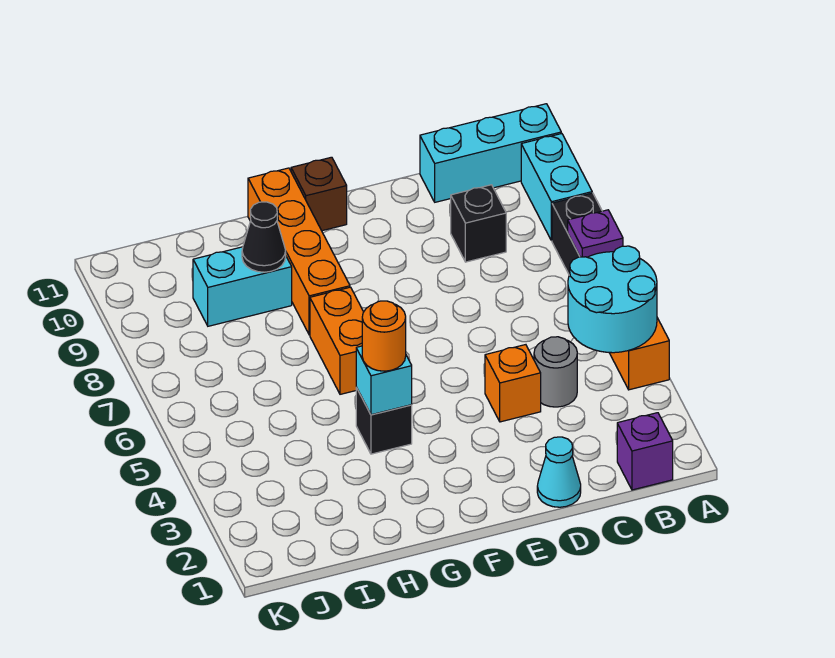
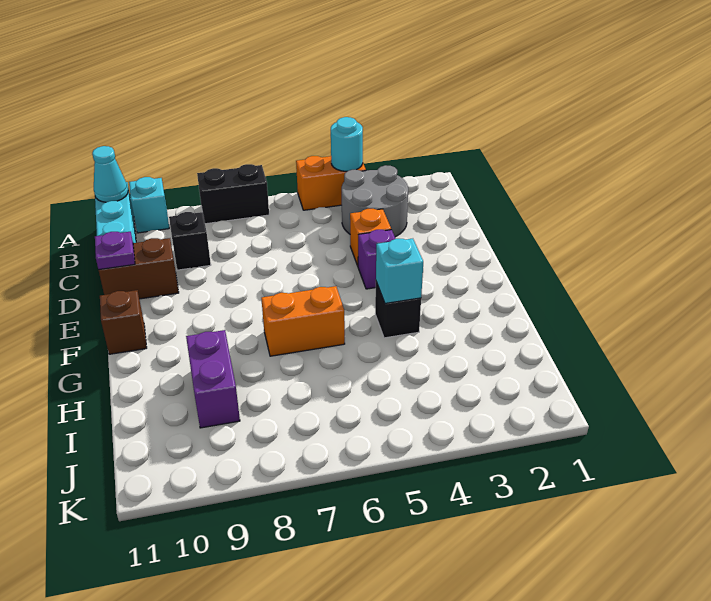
cyan round brick A4:B5 level 2 -> cyan round brick A4 level 2
purple plate A7 level 2 -> purple plate D11 level 2
cyan brick A9:A10 level 1 -> cyan brick A10 level 1
purple brick B1 level 1 -> purple brick E4 level 1
grey round brick C4 level 1 -> grey round brick B3:C4 level 1
cyan cone D1 level 1 -> cyan cone A11 level 2
none -> brown brick D10:D11 level 1
orange round brick G4 level 3 -> none
orange brick G8:G11 level 1 -> none
cyan brick H9:I9 level 1 -> purple brick H9:I9 level 1
black cone H9 level 2 -> none

